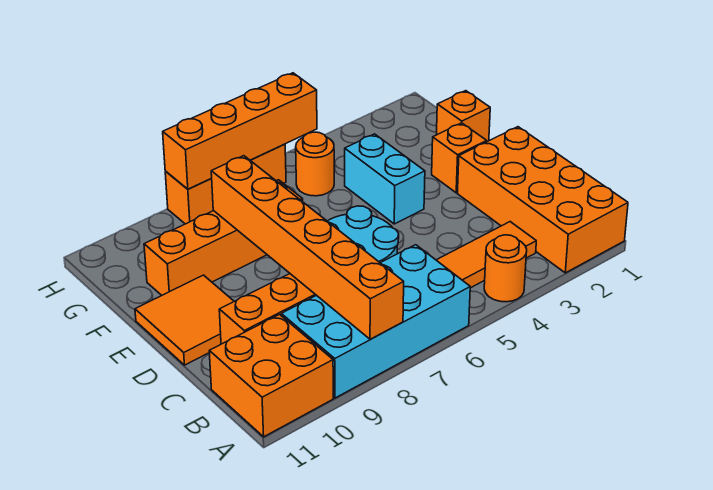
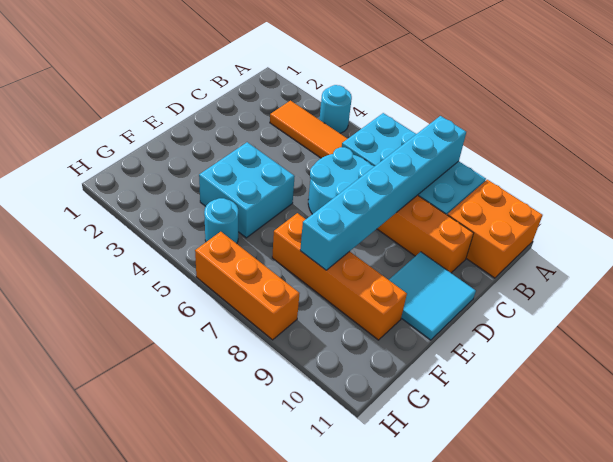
orange brick A1:D2 level 1 -> none
orange round brick A4 level 1 -> cyan round brick A4 level 1
orange brick A8:F8 level 2 -> cyan brick A8:F8 level 2
orange tile D10:E11 level 1 -> cyan tile D10:E11 level 1
orange brick E2 level 1 -> none
cyan brick E4:F4 level 1 -> cyan brick E4:F5 level 1
orange brick F1 level 1 -> none
orange round brick G5 level 1 -> cyan round brick G5 level 1
orange brick H5:H8 level 2 -> none

